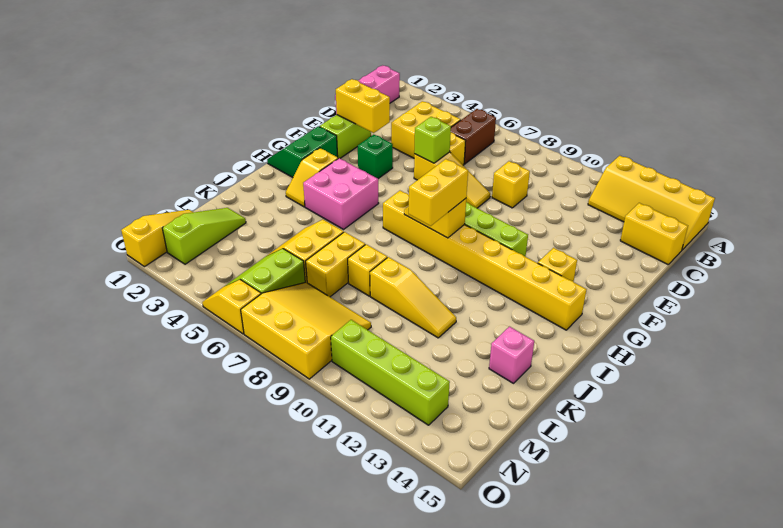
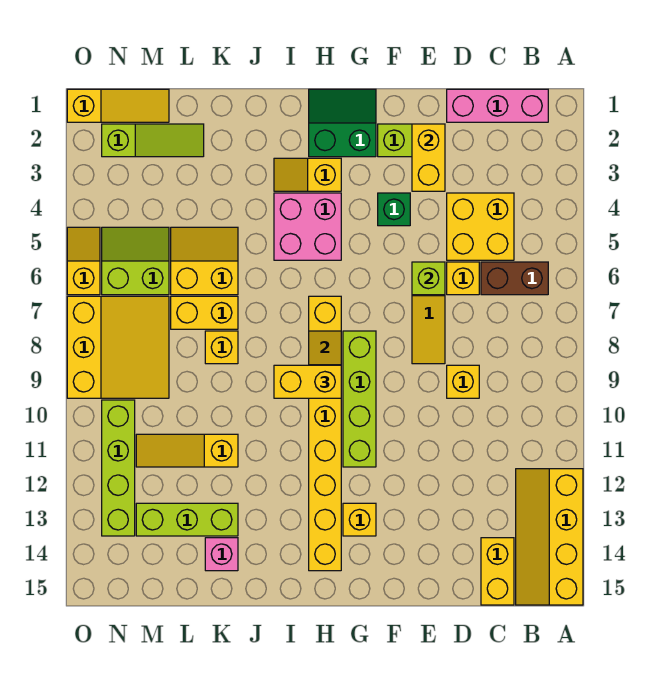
yellow slope K9:K11 level 1 top 9 -> yellow slope K11:M11 level 1 top K
none -> lime brick K13:M13 level 1

